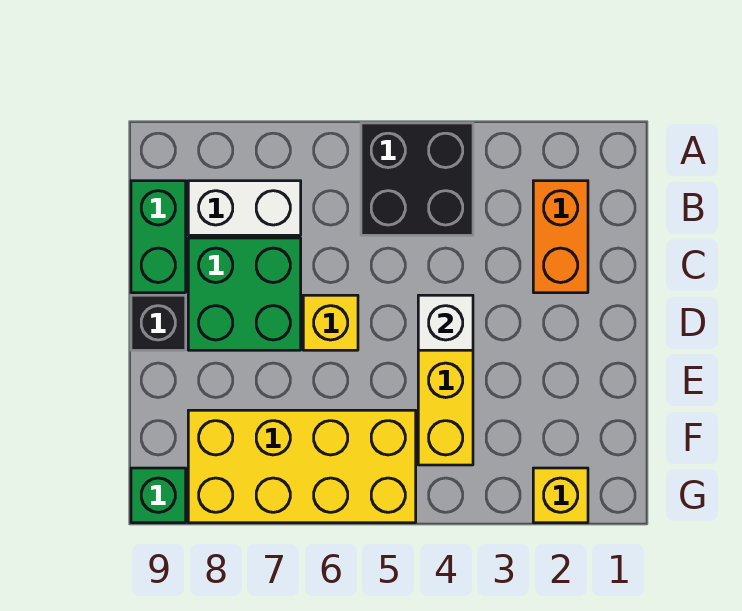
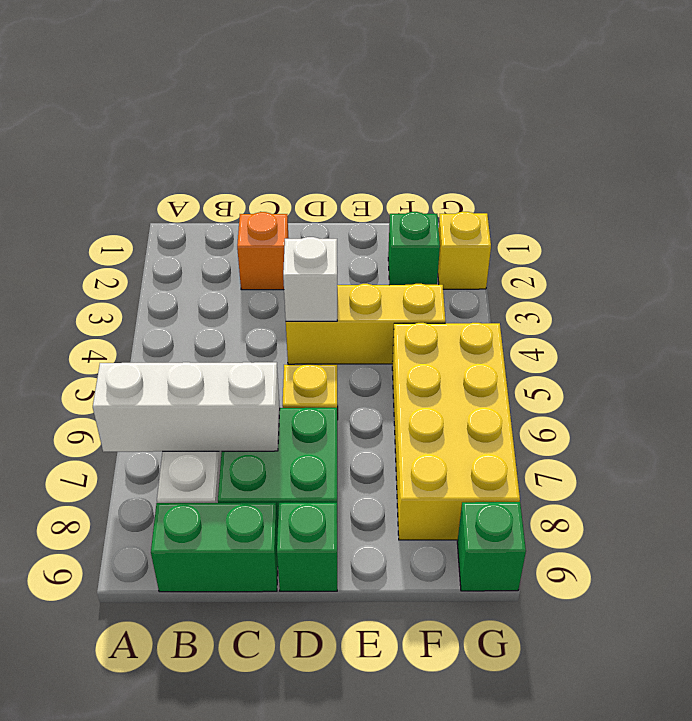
black brick A4:B5 level 1 -> none
none -> white brick A7:C7 level 2
orange brick B2:C2 level 1 -> orange brick C2 level 1
black brick D9 level 1 -> green brick D9 level 1
none -> green brick F2 level 1

